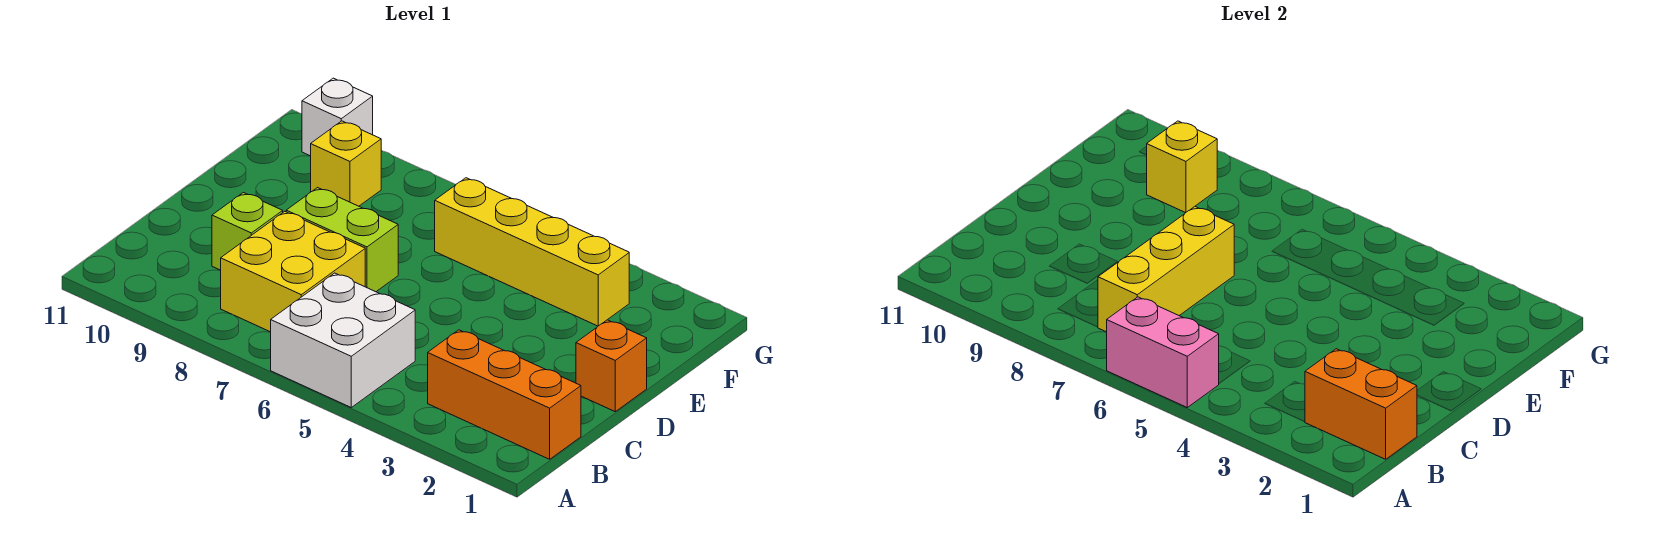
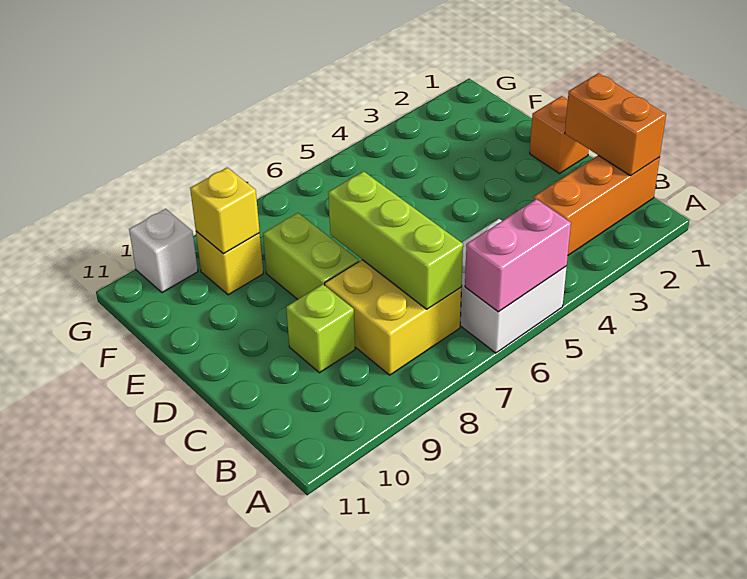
orange brick B1:B2 level 2 -> orange brick B1:C1 level 2
yellow brick B7:D7 level 2 -> lime brick B7:D7 level 2
lime brick D7:D8 level 1 -> lime brick D8:E8 level 1
yellow brick F3:F6 level 1 -> none

